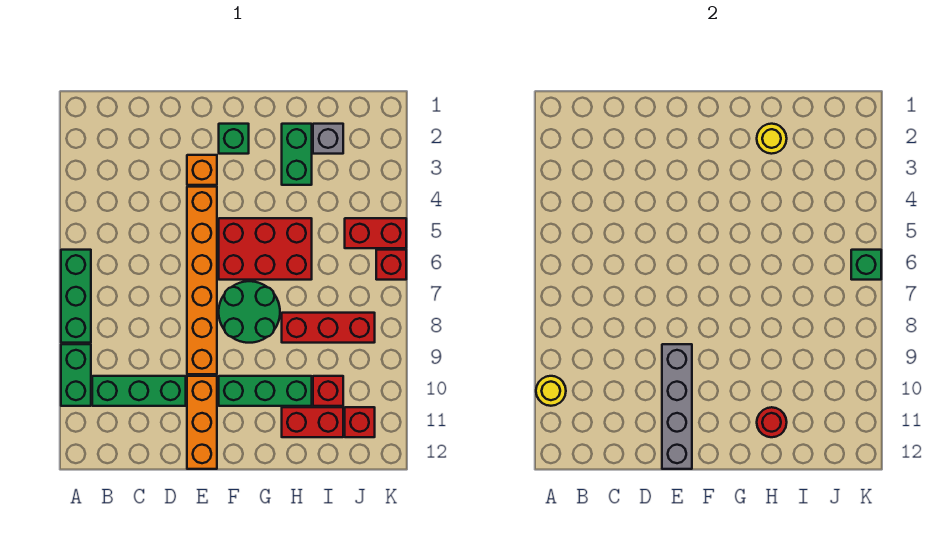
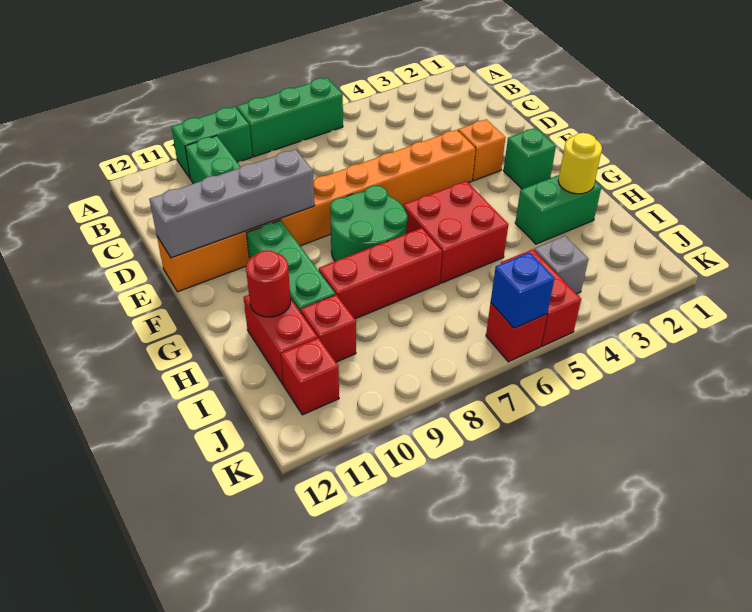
yellow round brick A10 level 2 -> none
red brick F5:H6 level 1 -> red brick G5:H6 level 1
red brick H8:J8 level 1 -> red brick H7:H9 level 1
grey brick I2 level 1 -> grey brick J4 level 1
green brick K6 level 2 -> blue brick K6 level 2

